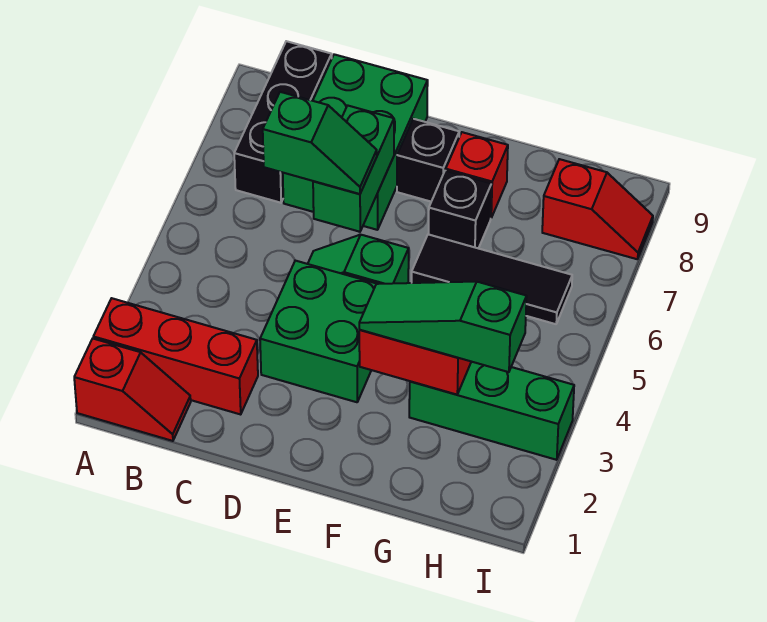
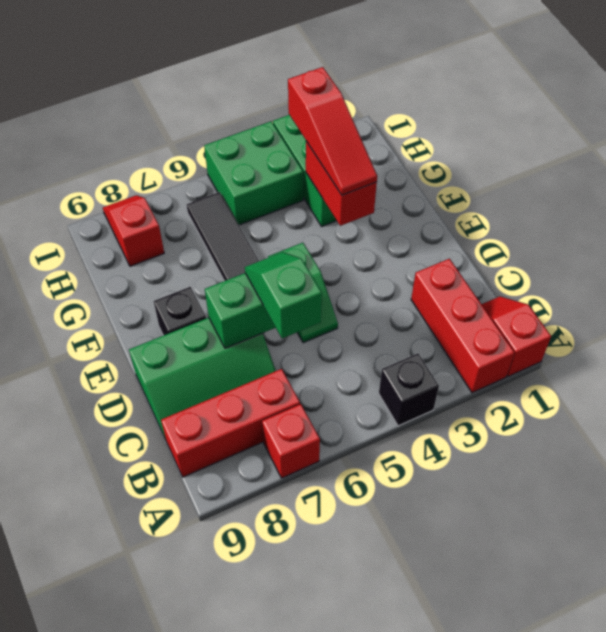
black brick B7:B9 level 1 -> red brick B7:B9 level 1
green brick C7:D9 level 1 -> green slope C7:D9 level 1 top D
green brick D3:E4 level 1 -> green brick H4:I5 level 1
green slope F3:H3 level 3 top H -> red slope F3:H3 level 3 top H
black brick F7 level 1 -> black brick A4 level 1
red brick F8 level 1 -> red brick A7 level 1

